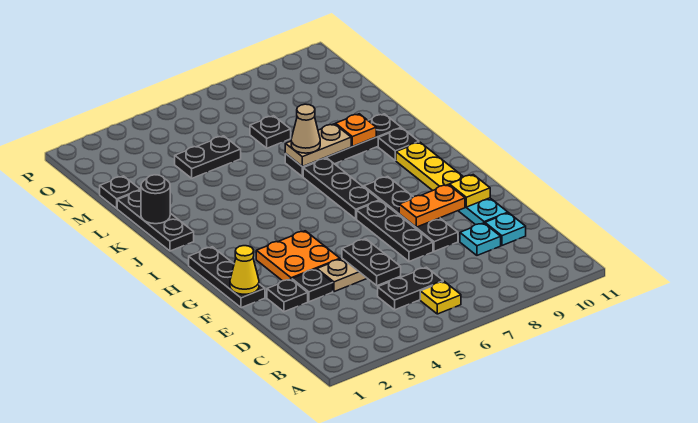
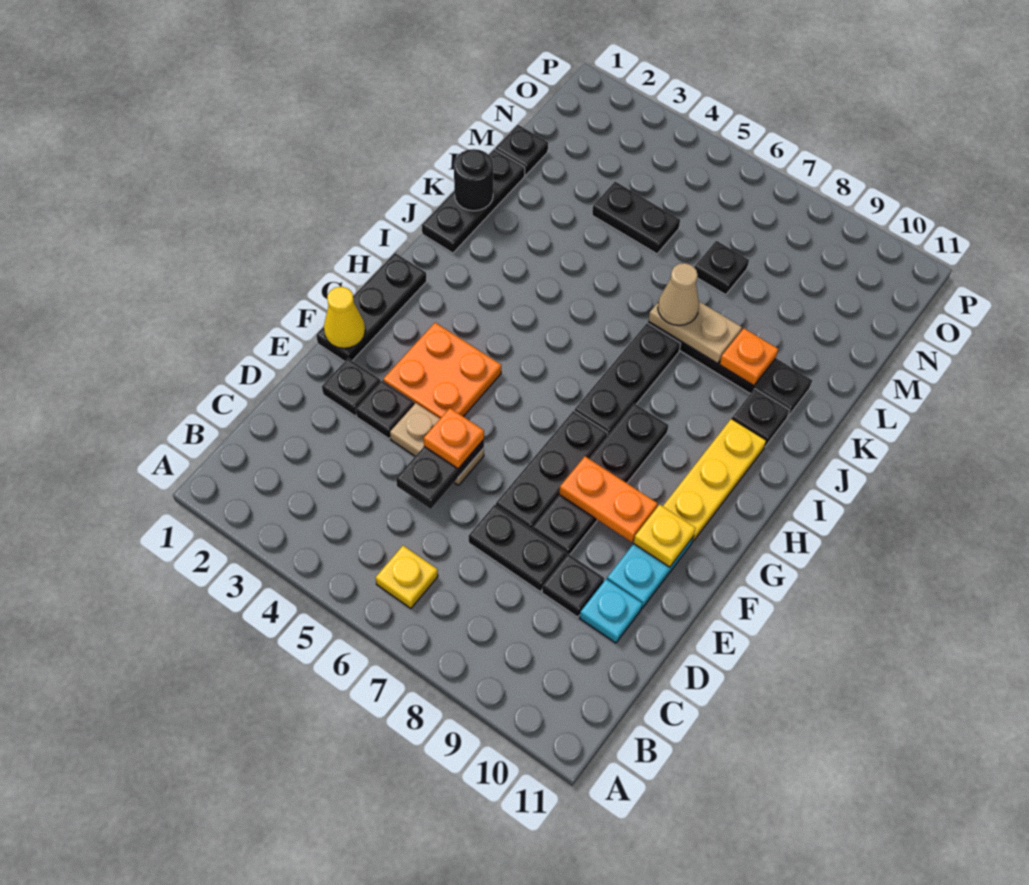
black plate C5:C6 level 1 -> black plate D7:D8 level 1
cyan plate D9 level 1 -> black plate D9 level 1
none -> orange plate E5 level 3

